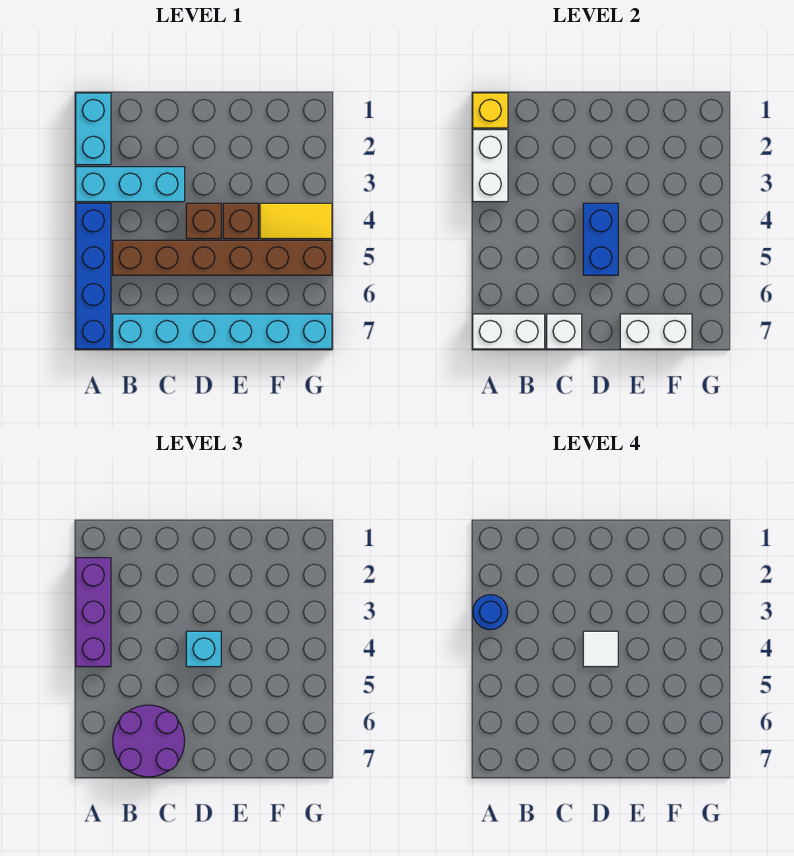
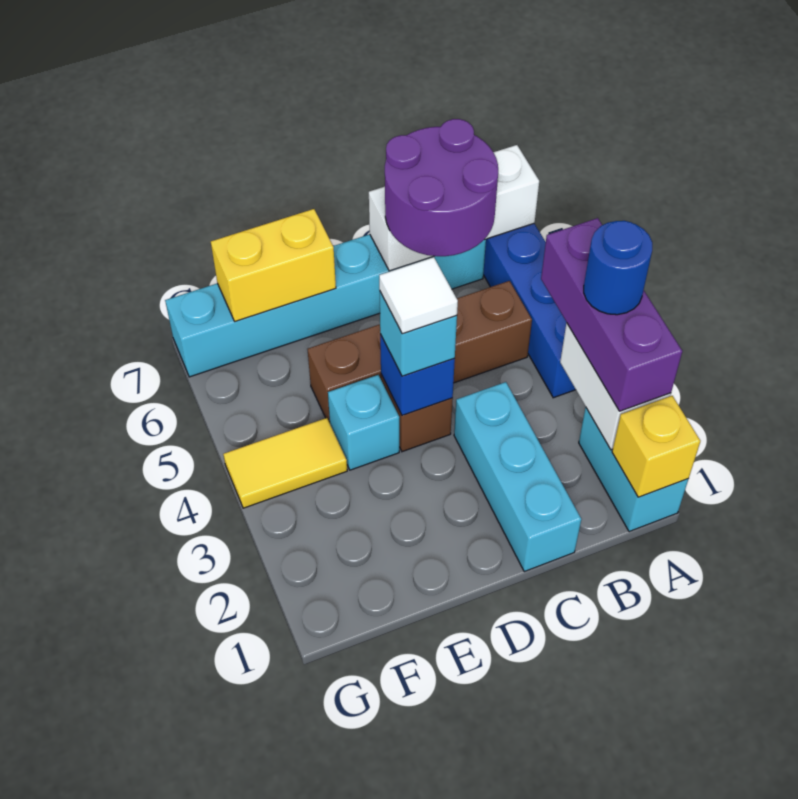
cyan brick A3:C3 level 1 -> cyan brick C1:C3 level 1
brown brick B5:G5 level 1 -> brown brick B5:E5 level 1
blue brick D4:D5 level 2 -> blue brick D4 level 2
brown brick E4 level 1 -> cyan brick E4 level 1
white brick E7:F7 level 2 -> yellow brick E7:F7 level 2

